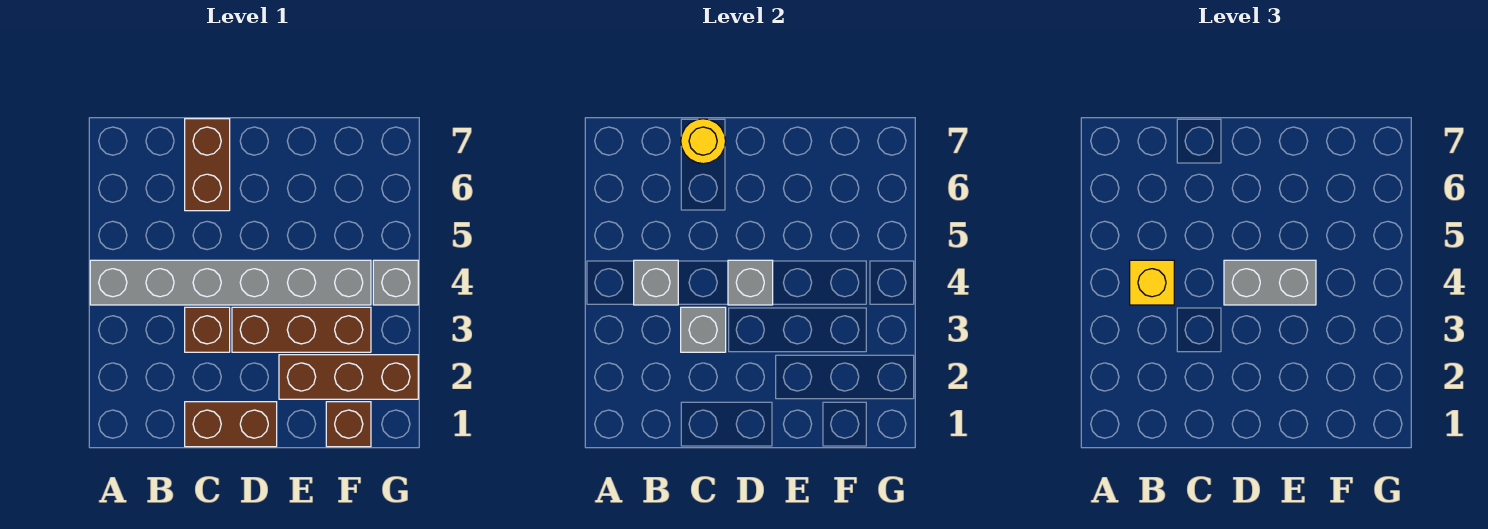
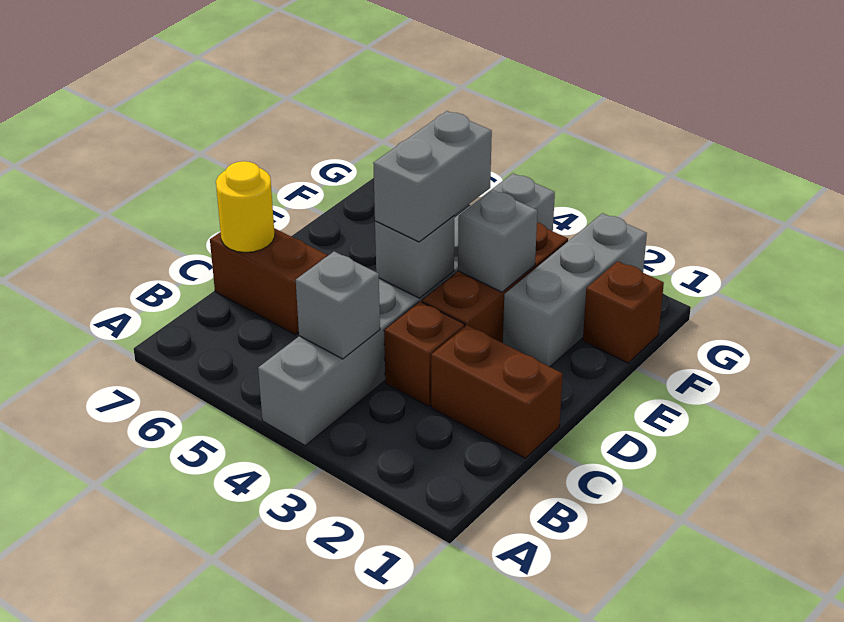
yellow brick B4 level 3 -> none
brown brick C1:D1 level 1 -> brown brick C1:C2 level 1
grey brick C3 level 2 -> grey brick E3 level 2
brown brick E2:G2 level 1 -> grey brick E2:G2 level 1

